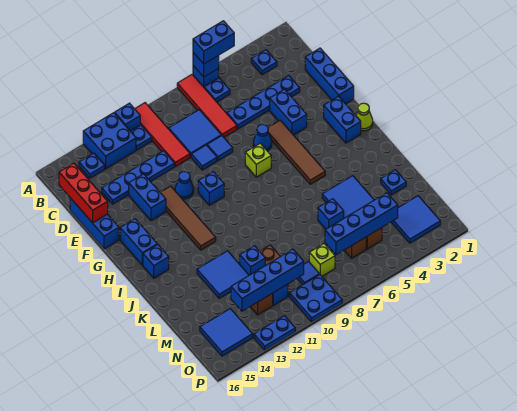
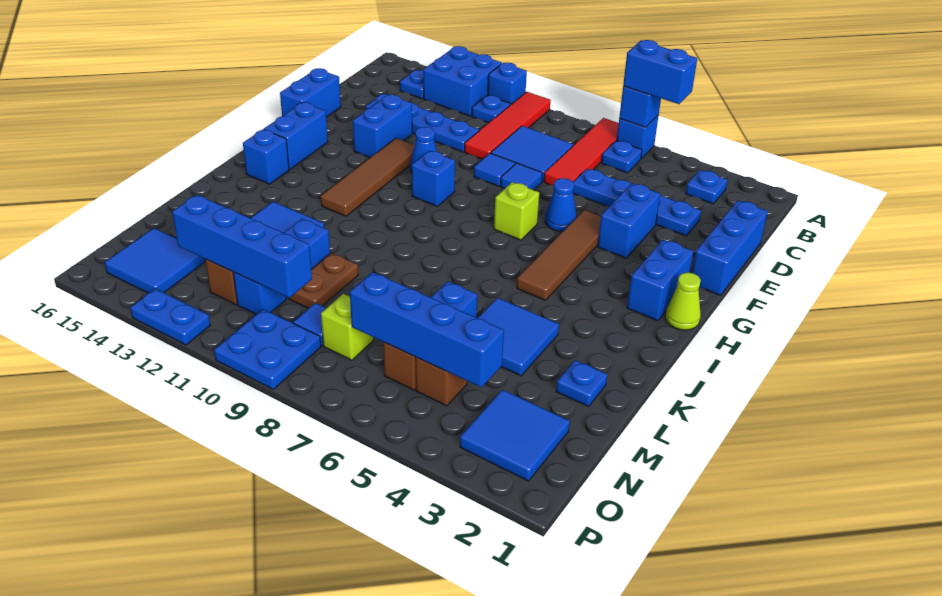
red brick C16:E16 level 2 -> none
blue brick D16:F16 level 1 -> blue brick E16:F16 level 1

